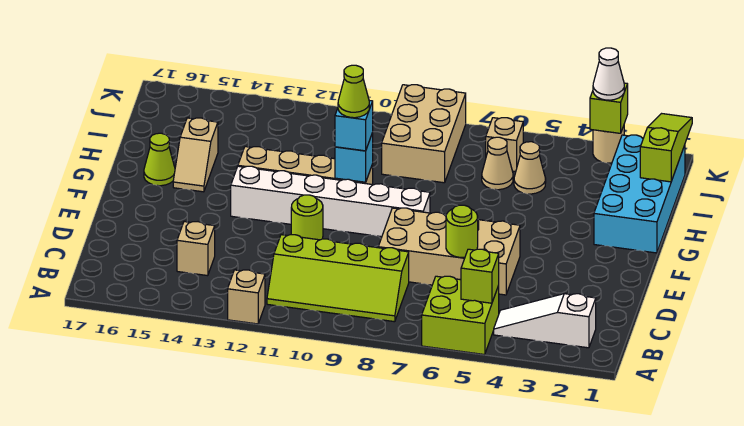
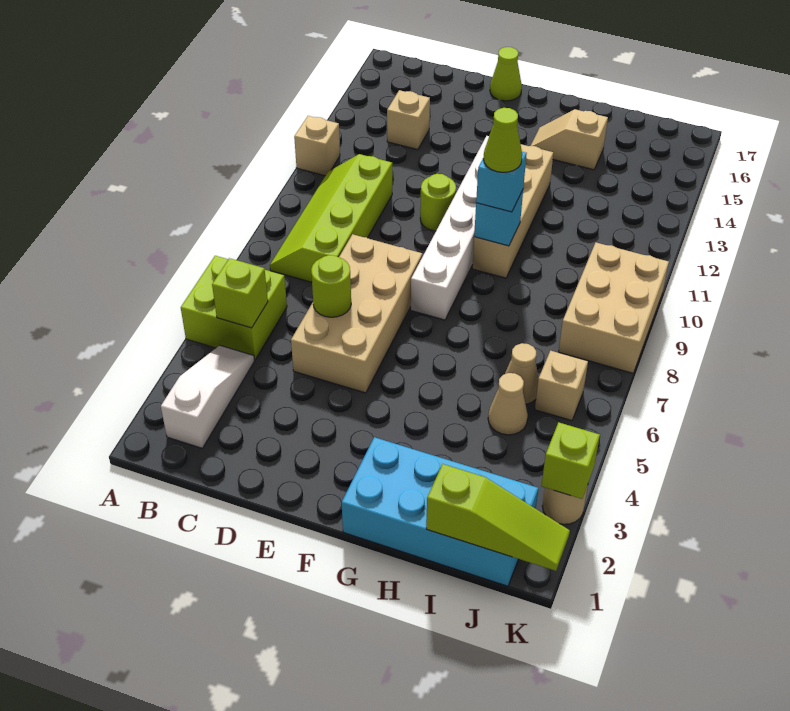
lime cone G16 level 1 -> lime cone E17 level 1
tan brick I8:K9 level 1 -> tan brick J8:K10 level 1
white cone K3 level 3 -> none

